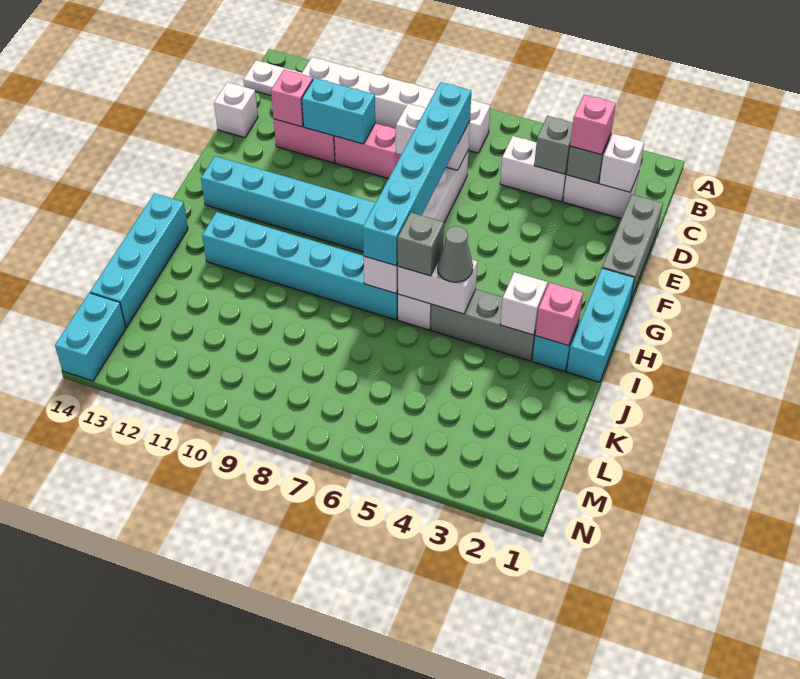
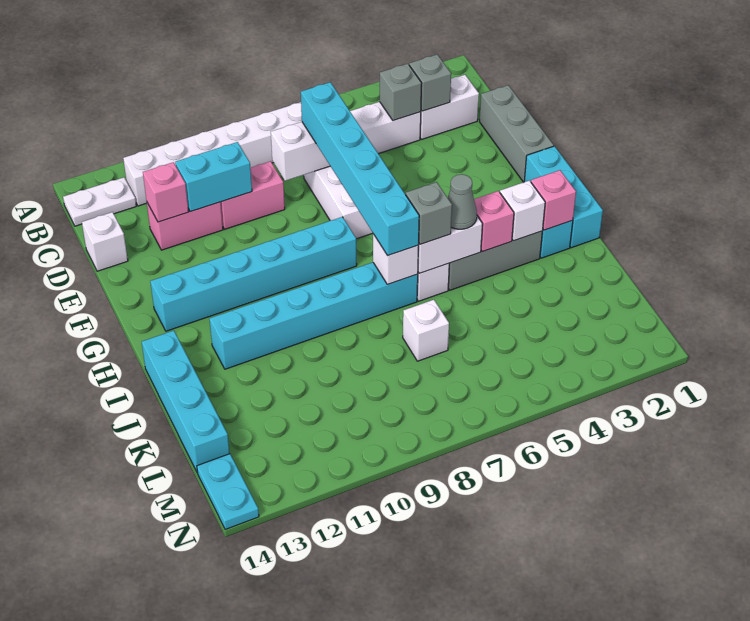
white brick C2 level 2 -> white brick K7 level 1
pink brick C3 level 3 -> pink brick I4 level 2
cyan brick M14:N14 level 1 -> cyan plate M14:N14 level 1

